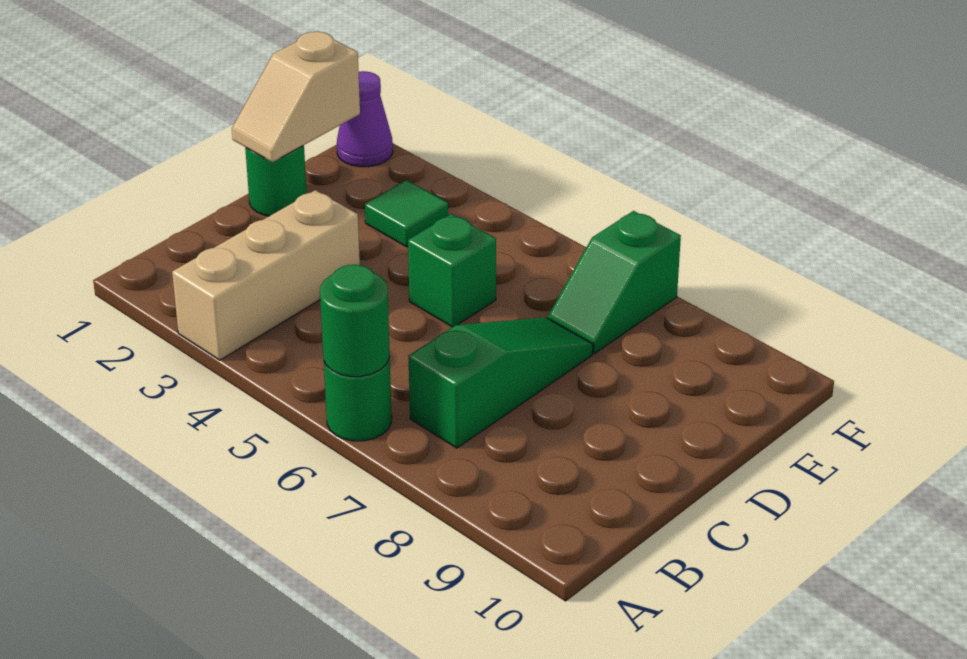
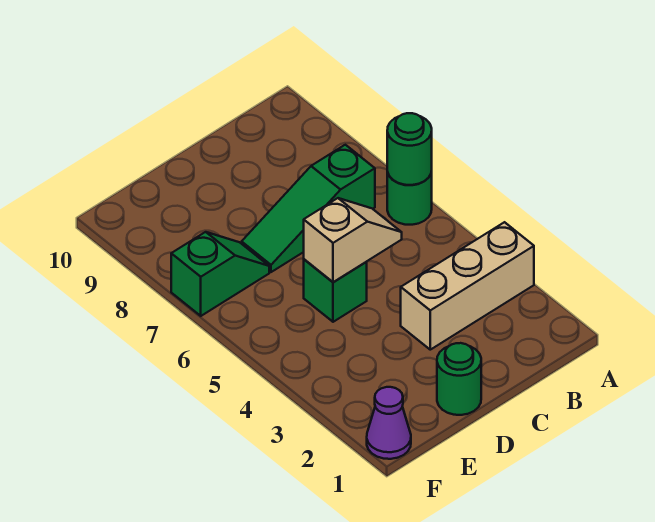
tan slope D1:E1 level 2 top E -> tan slope C5:D5 level 2 top D
green tile E3 level 1 -> none

